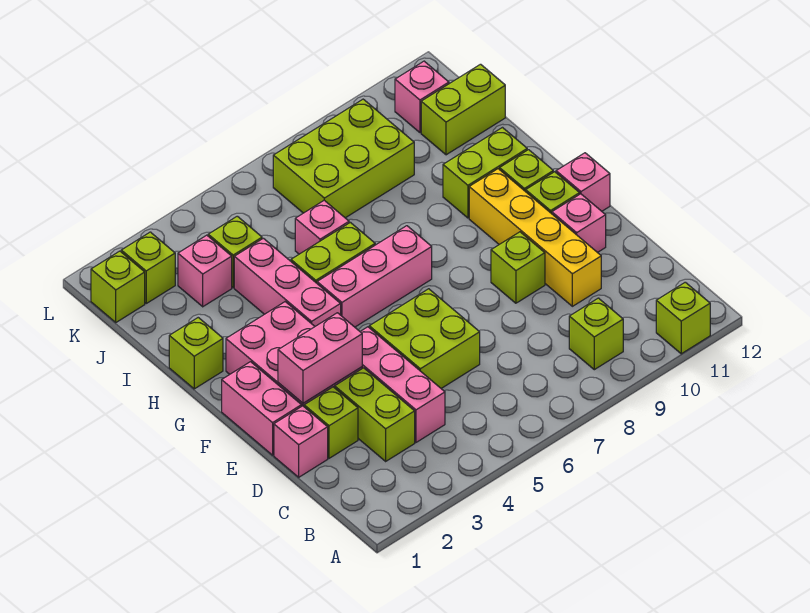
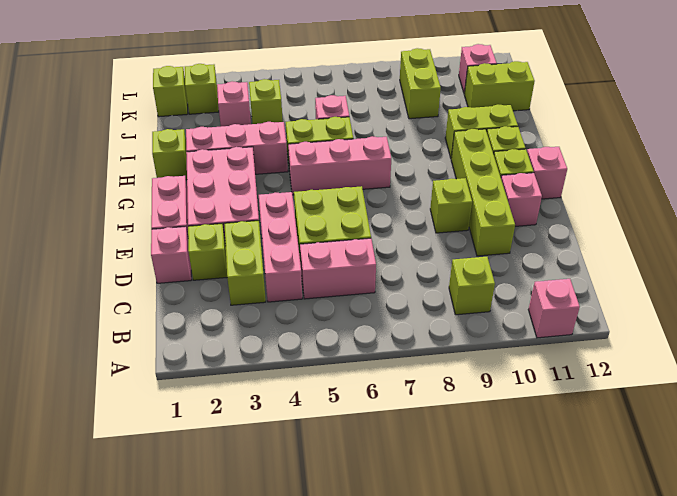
lime brick A11 level 1 -> pink brick A11 level 1
yellow brick D10:G10 level 1 -> lime brick D10:G10 level 1
pink brick E2:E3 level 2 -> pink brick C5:C6 level 1
pink brick G4:I4 level 1 -> pink brick H2:H4 level 1
lime brick J7:K9 level 1 -> lime brick J9:K9 level 1

